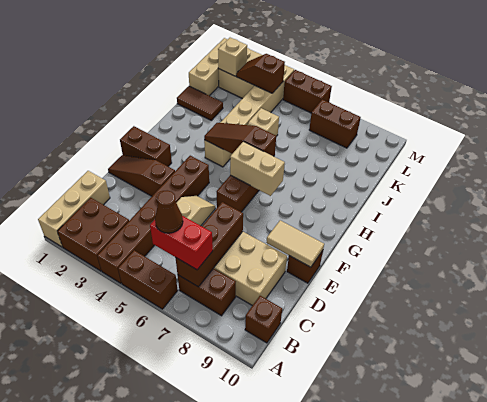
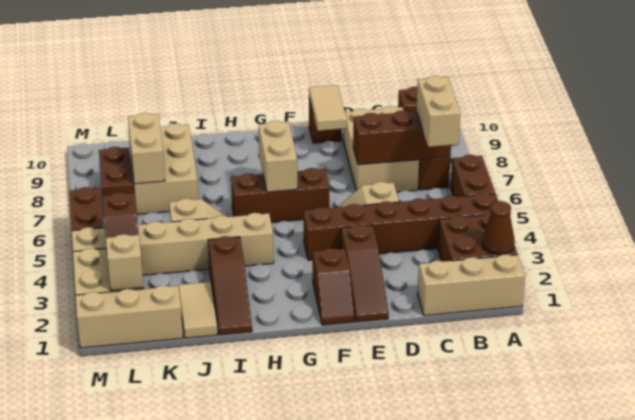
red brick B6:B7 level 3 -> tan brick B6:B7 level 3
brown cone B6 level 4 -> brown cone A2 level 2
brown brick F1:F2 level 1 -> brown slope F1:F2 level 1 top 2
brown slope H4:H6 level 2 top 6 -> brown slope I1:I3 level 1 top 3
brown tile J1:J2 level 1 -> tan tile J1:J2 level 1
none -> tan brick J7:K9 level 1
none -> tan brick K7:K8 level 2

